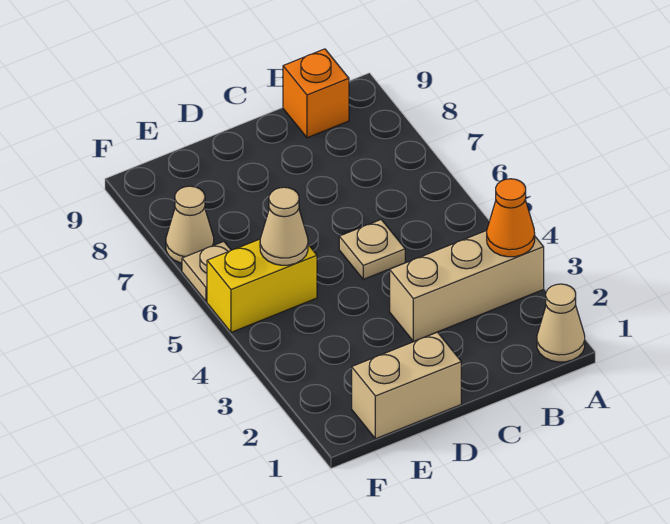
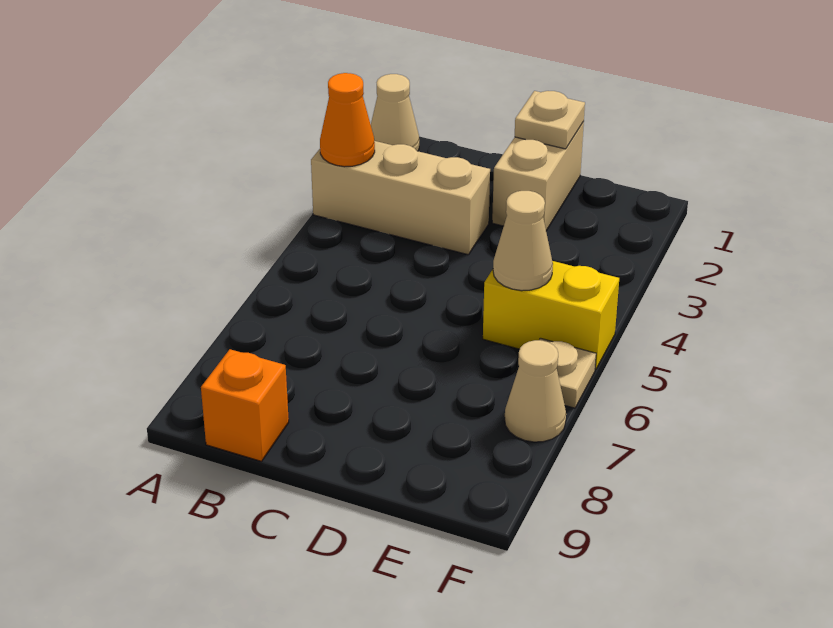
tan plate C5 level 1 -> tan plate D1 level 2
tan brick D1:E1 level 1 -> tan brick D1:D2 level 1

